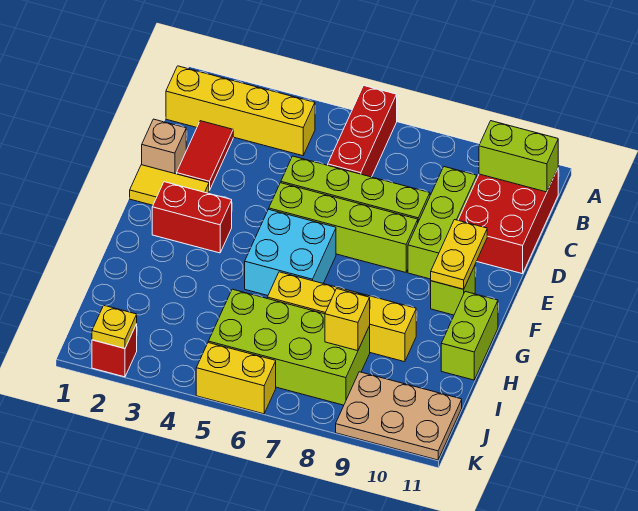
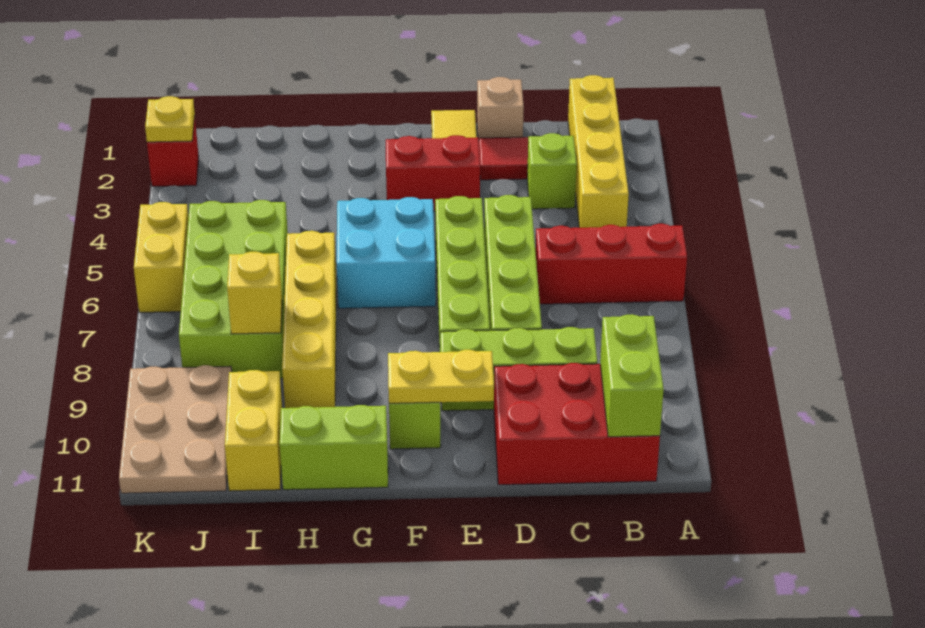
none -> lime brick C3 level 1
red brick F2:F3 level 1 -> red brick E3:F3 level 1
none -> yellow brick I10:I11 level 1

